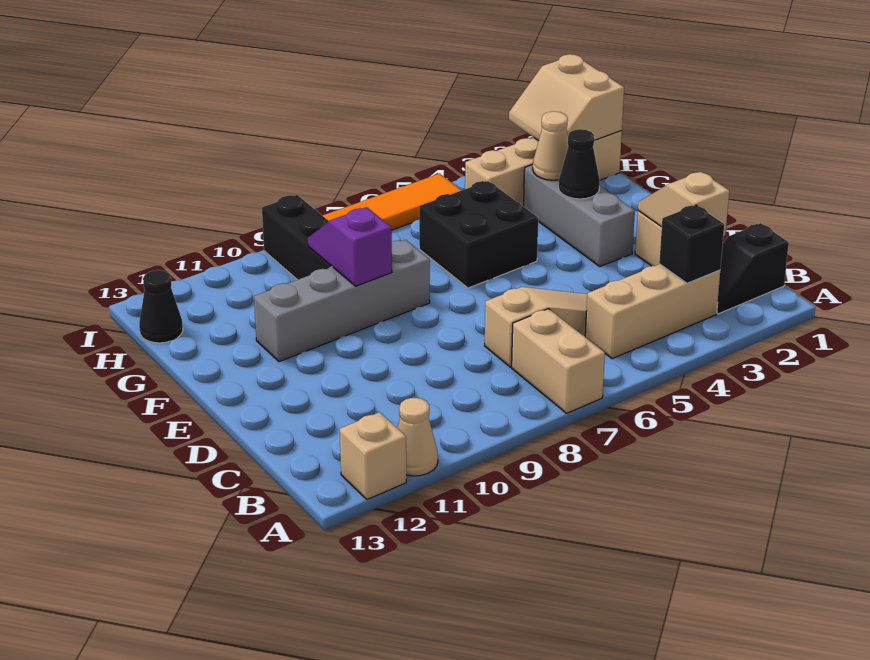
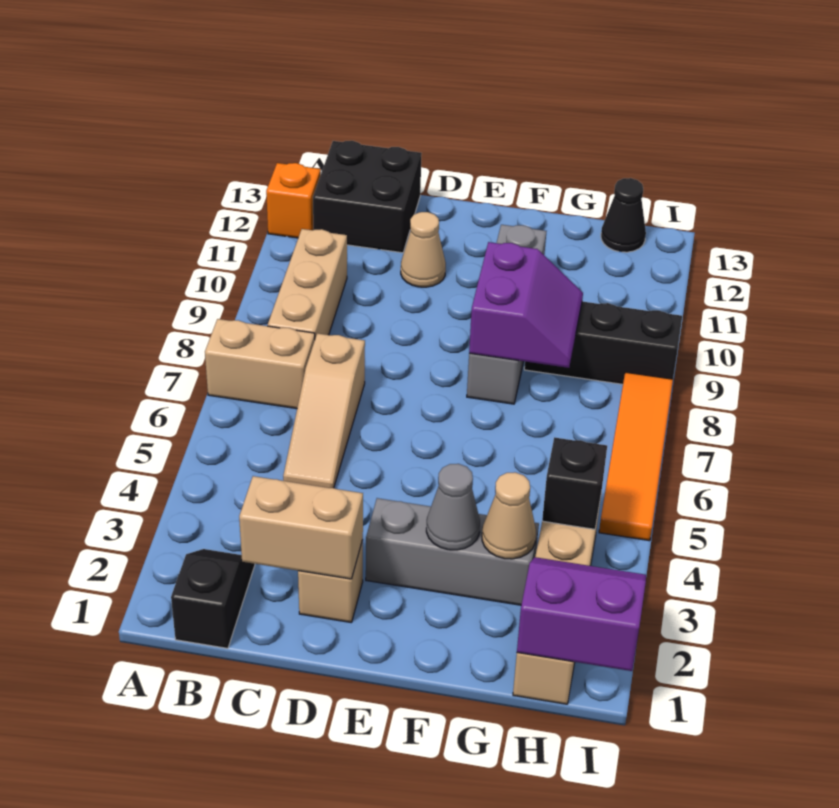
tan cone A11 level 1 -> tan cone D11 level 1
tan brick A12 level 1 -> orange brick A12 level 1
tan brick B3:B5 level 1 -> tan brick B8:B10 level 1
black brick B3 level 2 -> black brick H4 level 2
tan slope C2:D2 level 2 top C -> tan brick C2:D2 level 2
black cone F3 level 2 -> grey cone F3 level 2
black brick F5:G6 level 1 -> black brick B12:C13 level 1
purple slope F9:G9 level 2 top F -> purple slope F8:G9 level 2 top F
tan slope H1:I2 level 2 top 1 -> purple slope H1:I2 level 2 top 1

